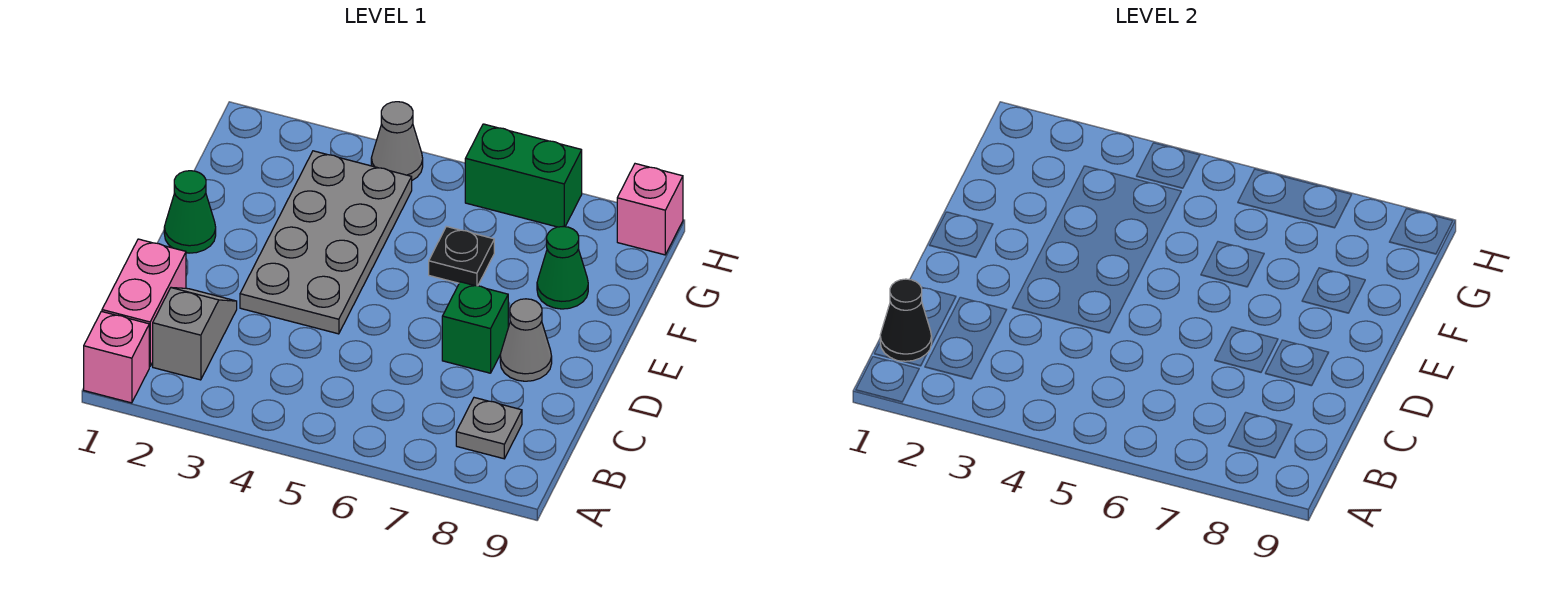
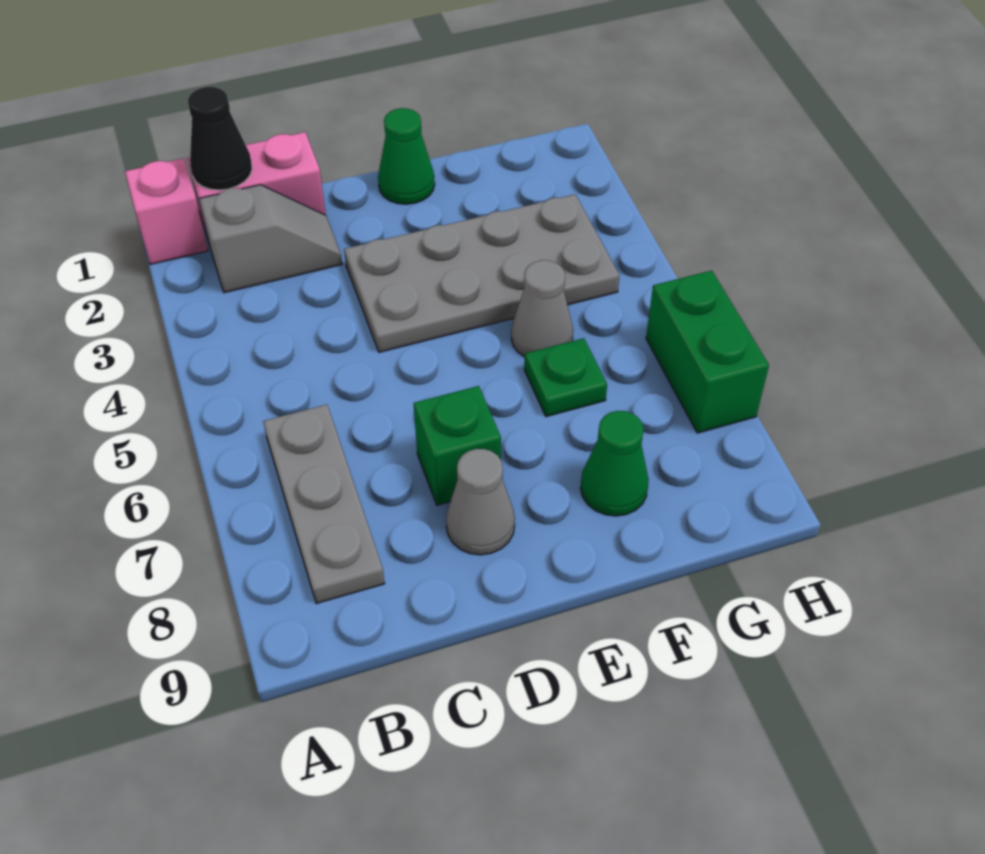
grey plate B8 level 1 -> grey plate B6:B8 level 1
black plate F6 level 1 -> green plate F6 level 1
grey cone H4 level 1 -> grey cone F5 level 1
pink brick H9 level 1 -> none

